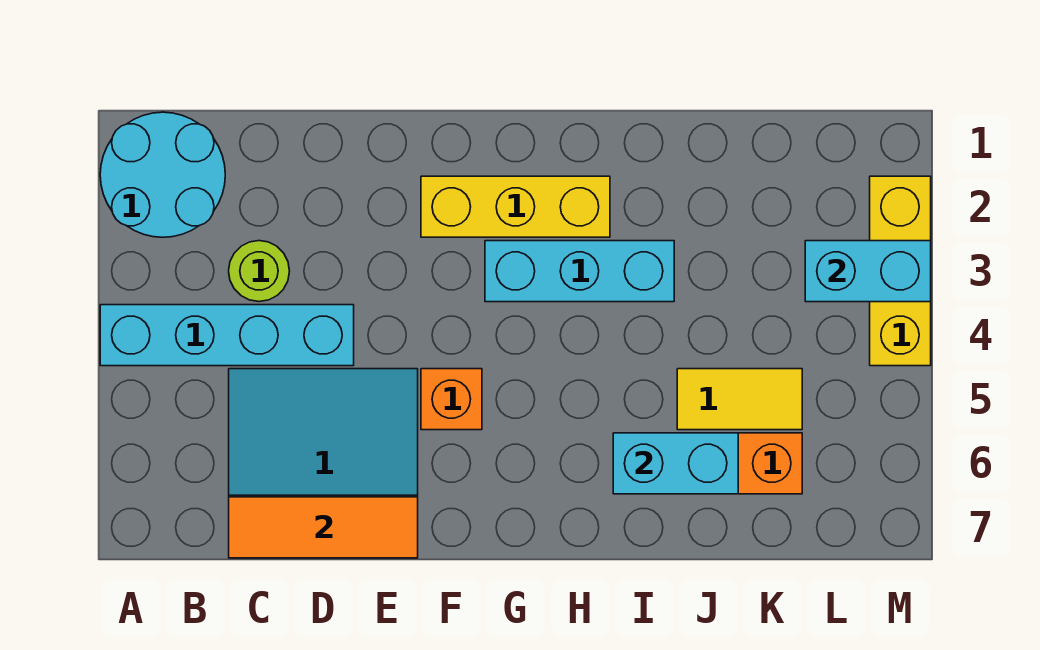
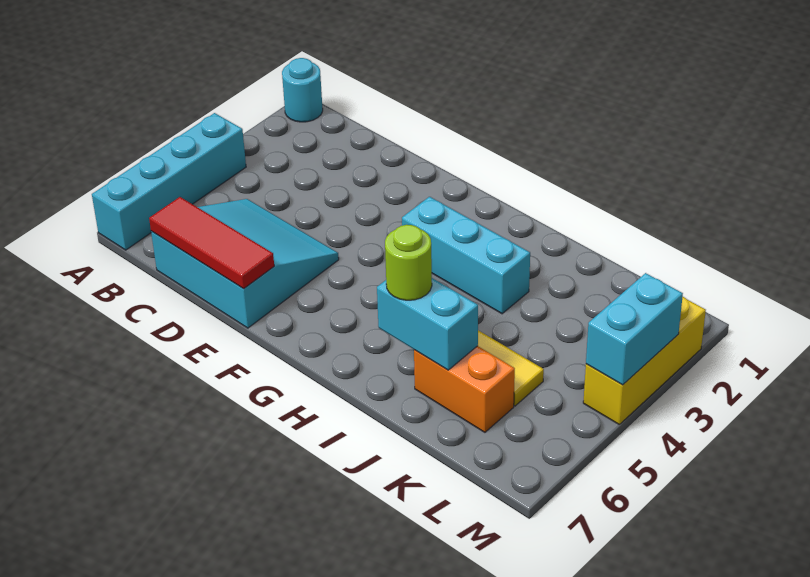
cyan round brick A1:B2 level 1 -> cyan round brick A1 level 1
cyan brick A4:D4 level 1 -> cyan brick A4:A7 level 1
lime round brick C3 level 1 -> lime round brick I6 level 3
orange tile C7:E7 level 2 -> red tile C7:E7 level 2
yellow brick F2:H2 level 1 -> none
orange brick F5 level 1 -> none
cyan brick L3:M3 level 2 -> cyan brick M3:M4 level 2

